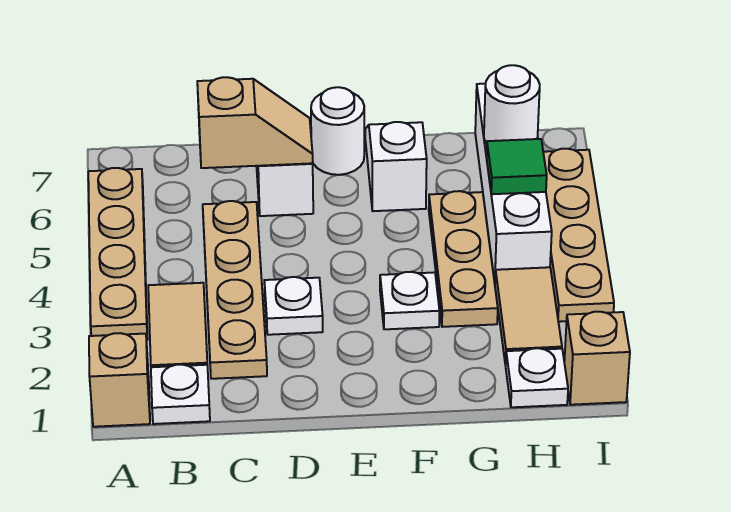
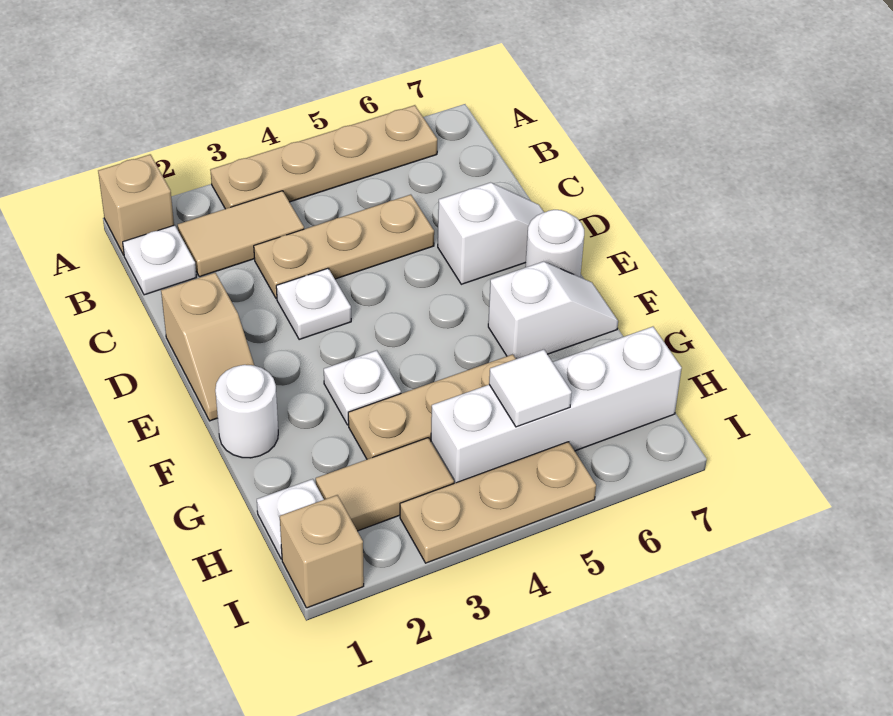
tan plate C2:C5 level 1 -> tan plate C3:C5 level 1
tan slope C6:D6 level 2 top C -> tan slope D1:E1 level 1 top D
green tile H5 level 2 -> white tile H5 level 2
white round brick H6 level 2 -> white round brick F1 level 1
tan plate I3:I6 level 1 -> tan plate I3:I5 level 1

